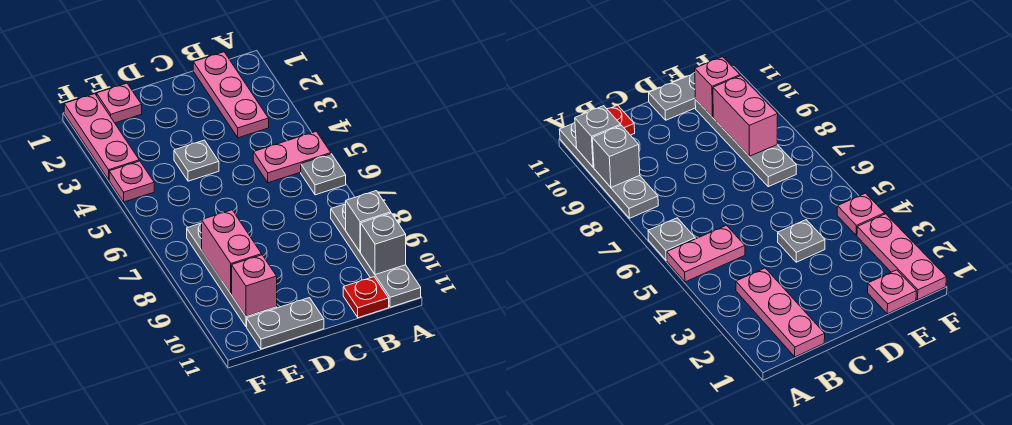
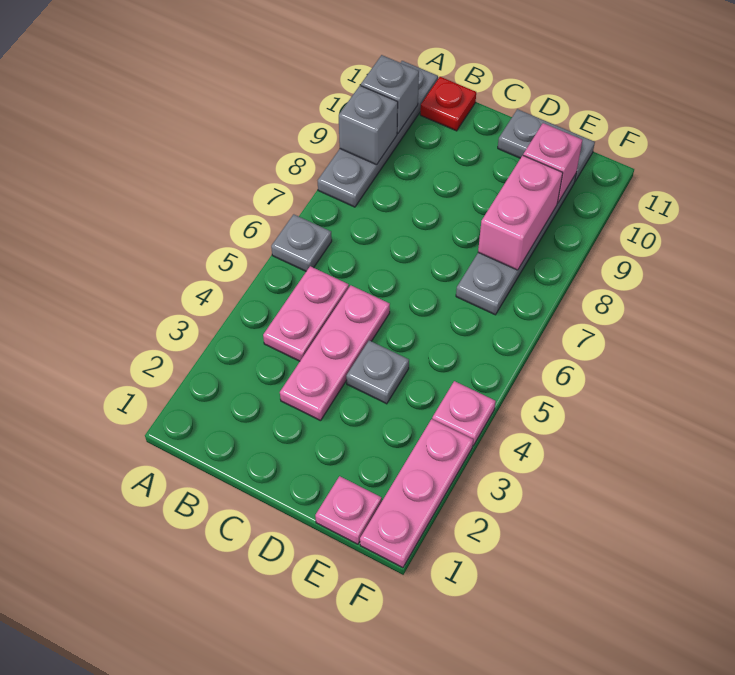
pink plate A5:B5 level 1 -> pink plate B4:B5 level 1
pink plate B1:B3 level 1 -> pink plate C3:C5 level 1

